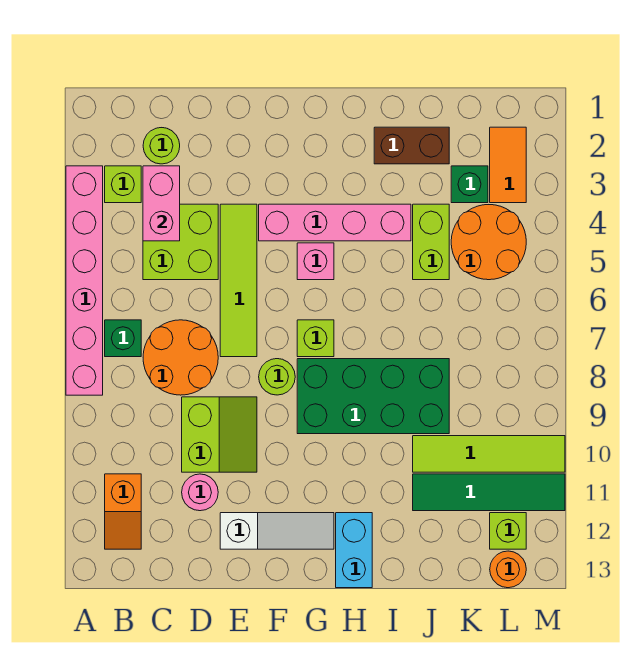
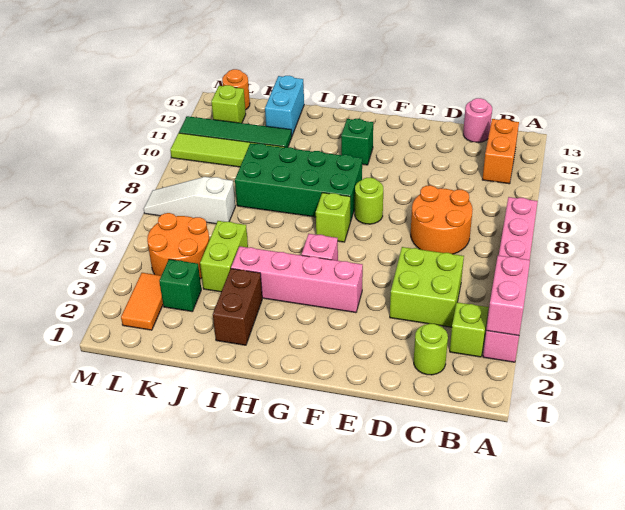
green brick B7 level 1 -> green brick G11 level 1
orange slope B11:B12 level 1 top 11 -> orange brick B11:B12 level 1
pink brick C3:C4 level 2 -> pink brick A3:A4 level 2
lime slope D9:E10 level 1 top D -> none
pink round brick D11 level 1 -> pink round brick C13 level 1
lime tile E4:E7 level 1 -> none
white slope E12:G12 level 1 top E -> white slope K7:M7 level 1 top K
cyan brick H12:H13 level 1 -> cyan brick J12:J13 level 1
brown brick I2:J2 level 1 -> brown brick I2:I3 level 1

